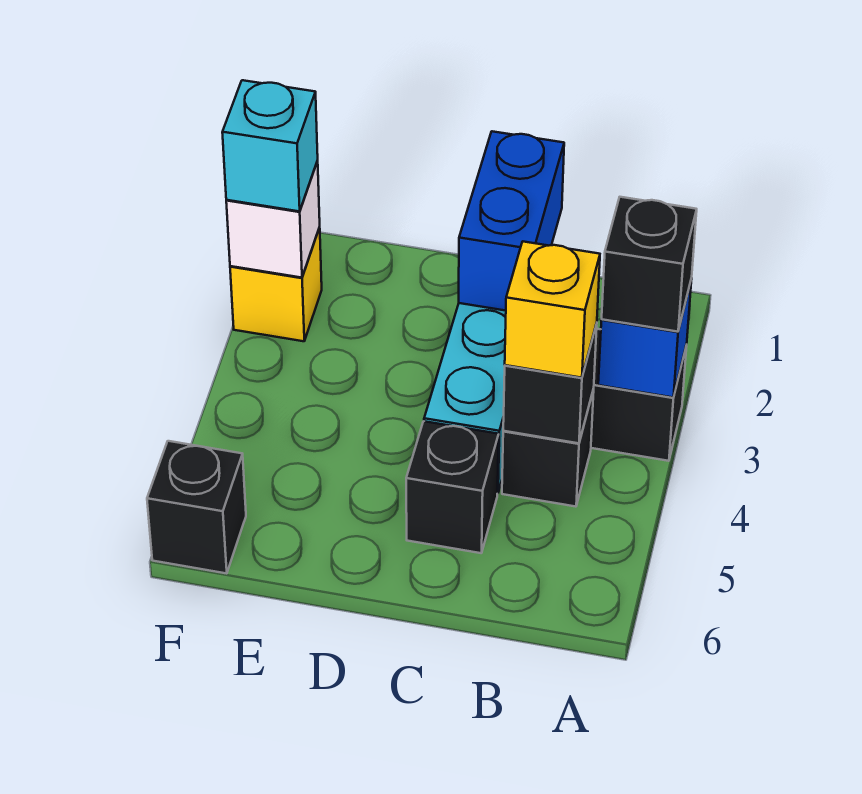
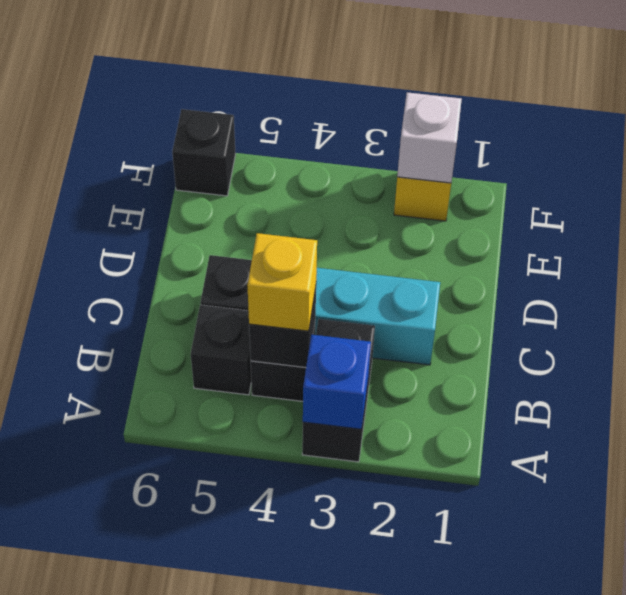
black brick A3 level 3 -> black brick B5 level 1
blue brick C1:C2 level 2 -> none
cyan brick F2 level 3 -> none

